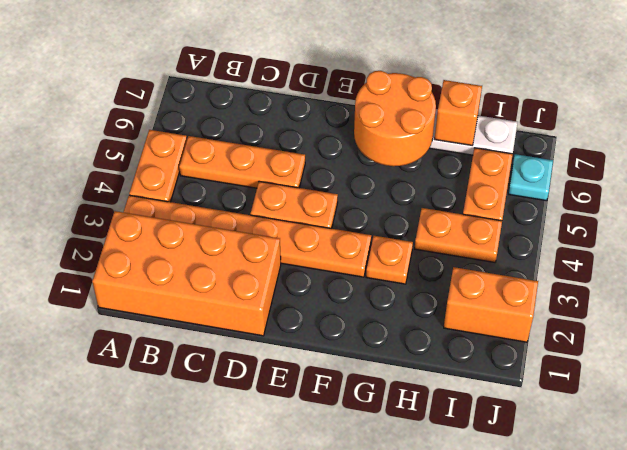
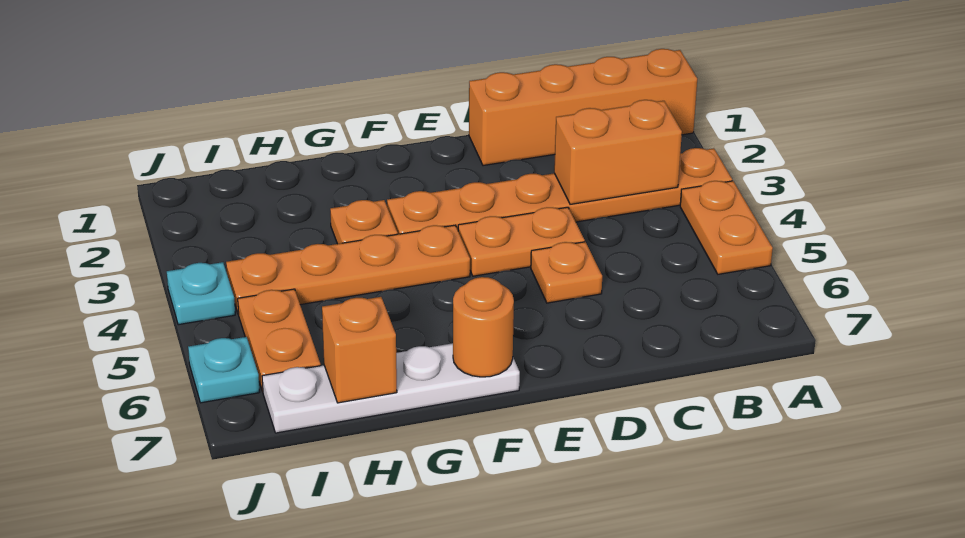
orange brick A1:D2 level 1 -> orange brick A1:D1 level 1
orange plate B5:D5 level 1 -> orange plate D5 level 1
orange round brick F6:G7 level 2 -> orange round brick F7 level 2
orange plate H4:I4 level 1 -> orange plate F4:I4 level 1
orange brick I2:J2 level 1 -> orange brick B3:C3 level 2
none -> cyan plate J4 level 1

